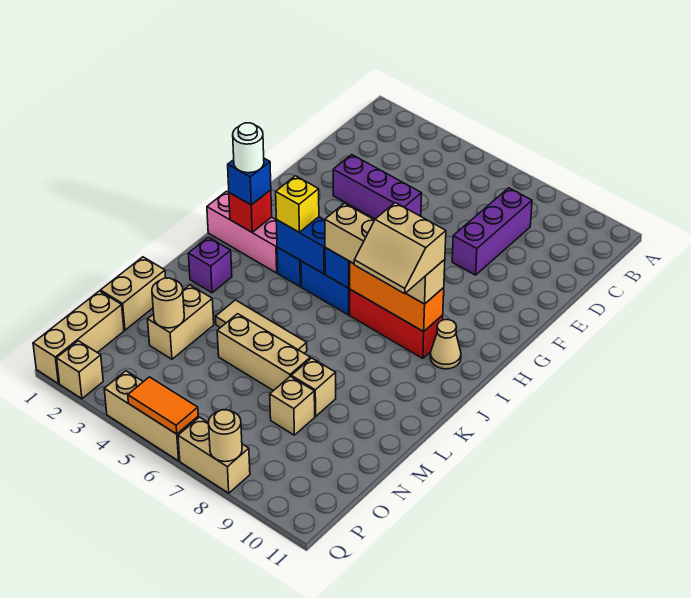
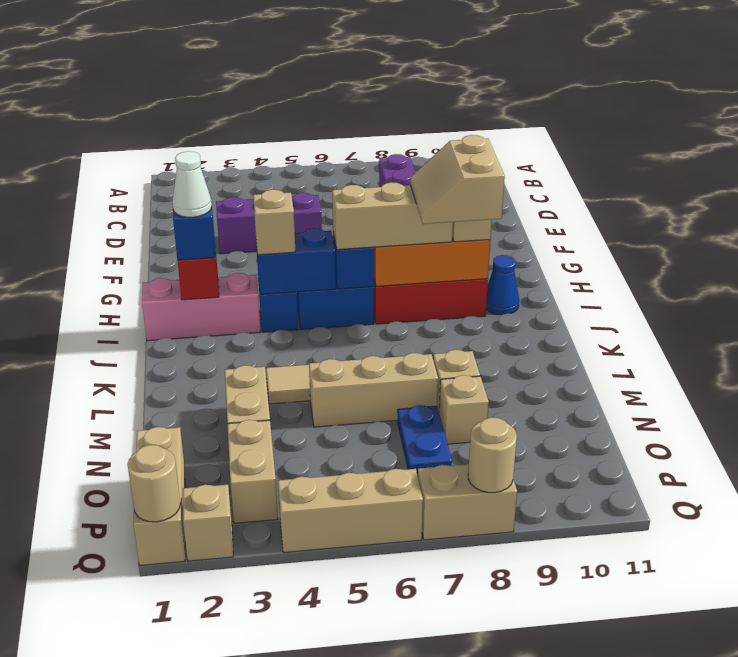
white round brick I2 level 4 -> white cone I2 level 4
yellow brick I4 level 3 -> tan brick I4 level 3
tan slope I8:J9 level 4 top I -> tan slope I8:J9 level 4 top 9
tan cone I10 level 1 -> blue cone I10 level 1
purple brick K2 level 1 -> none
tan brick M1:N1 level 1 -> tan brick O3:P3 level 1
tan round brick N3 level 2 -> tan round brick Q1 level 2
none -> blue plate N7:O7 level 1
orange tile Q5:Q6 level 2 -> none

